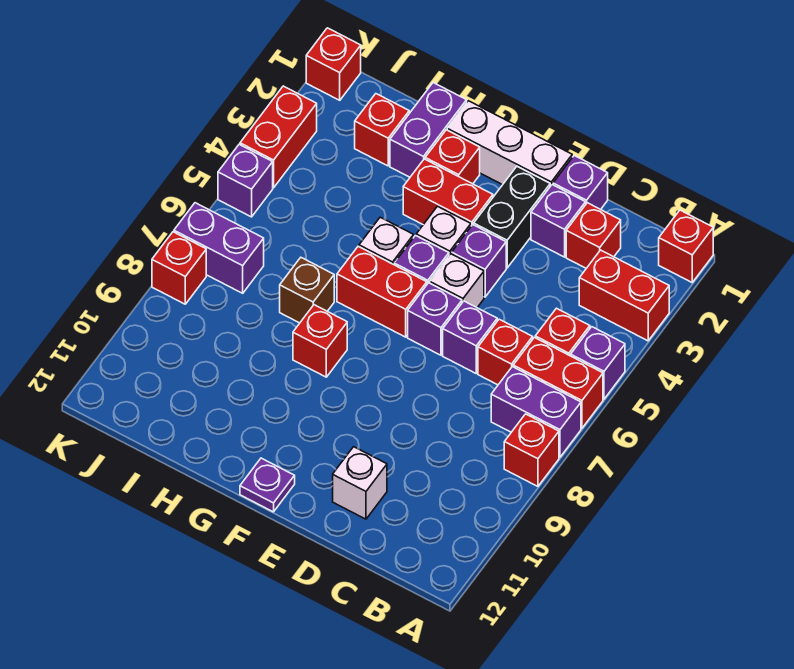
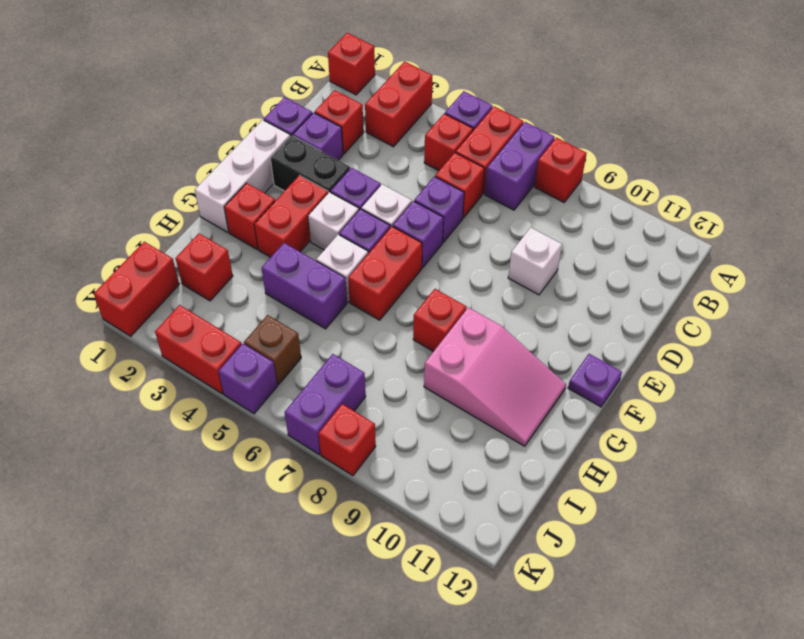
white brick D11 level 1 -> white brick D9 level 1
none -> pink slope G9:H11 level 1 top 9
purple brick H1:H2 level 1 -> purple brick H4:H5 level 1
brown brick H7 level 1 -> brown brick J5 level 1
red brick K1 level 1 -> red brick J1:K1 level 1

